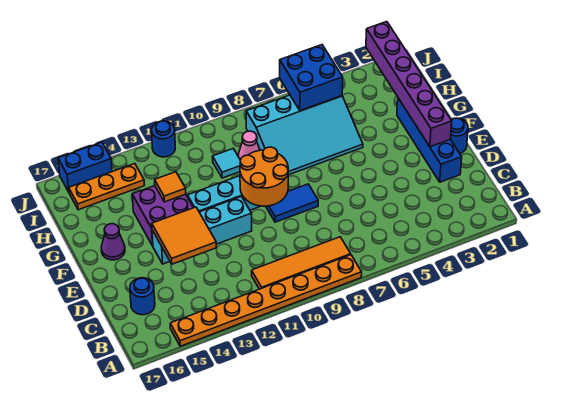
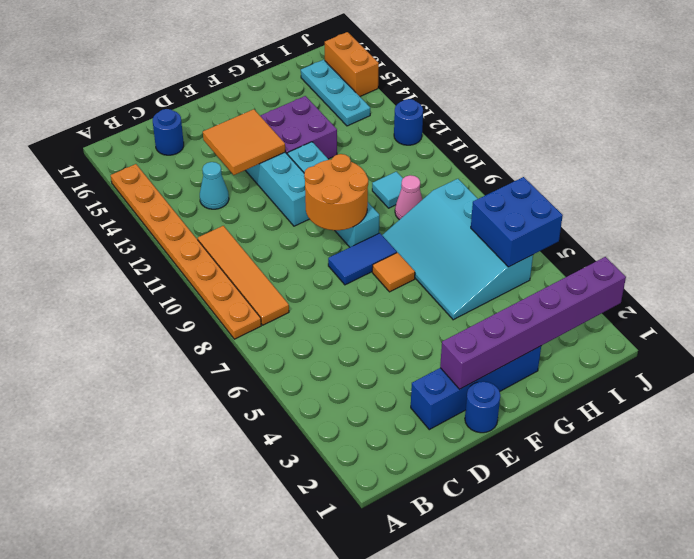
none -> cyan cone C13 level 1
blue tile E8:E9 level 1 -> blue tile E8:F8 level 1
purple cone F16 level 1 -> none
orange tile G13 level 2 -> orange tile F7 level 1
orange plate I14:I16 level 1 -> cyan plate I14:I16 level 1
blue brick J15:J16 level 1 -> orange brick J15:J16 level 1

